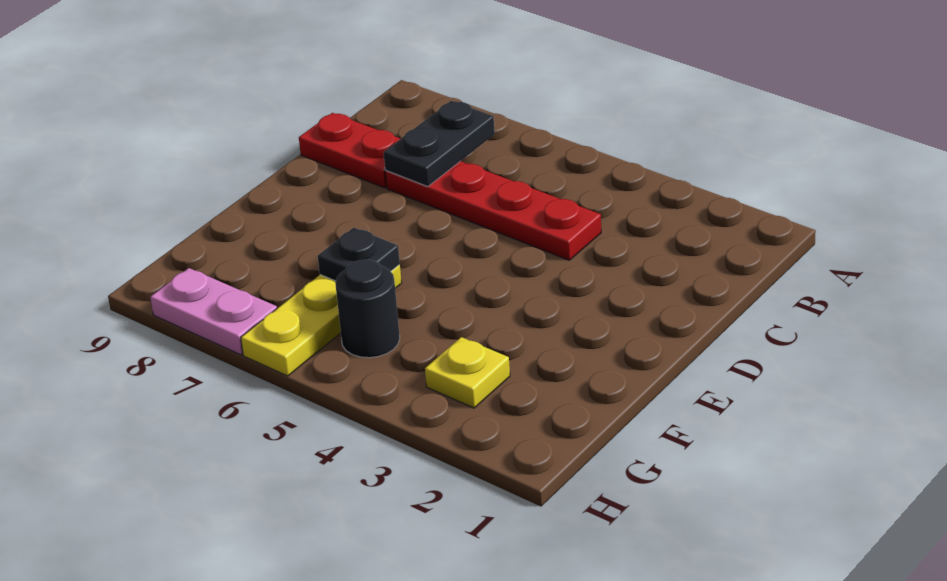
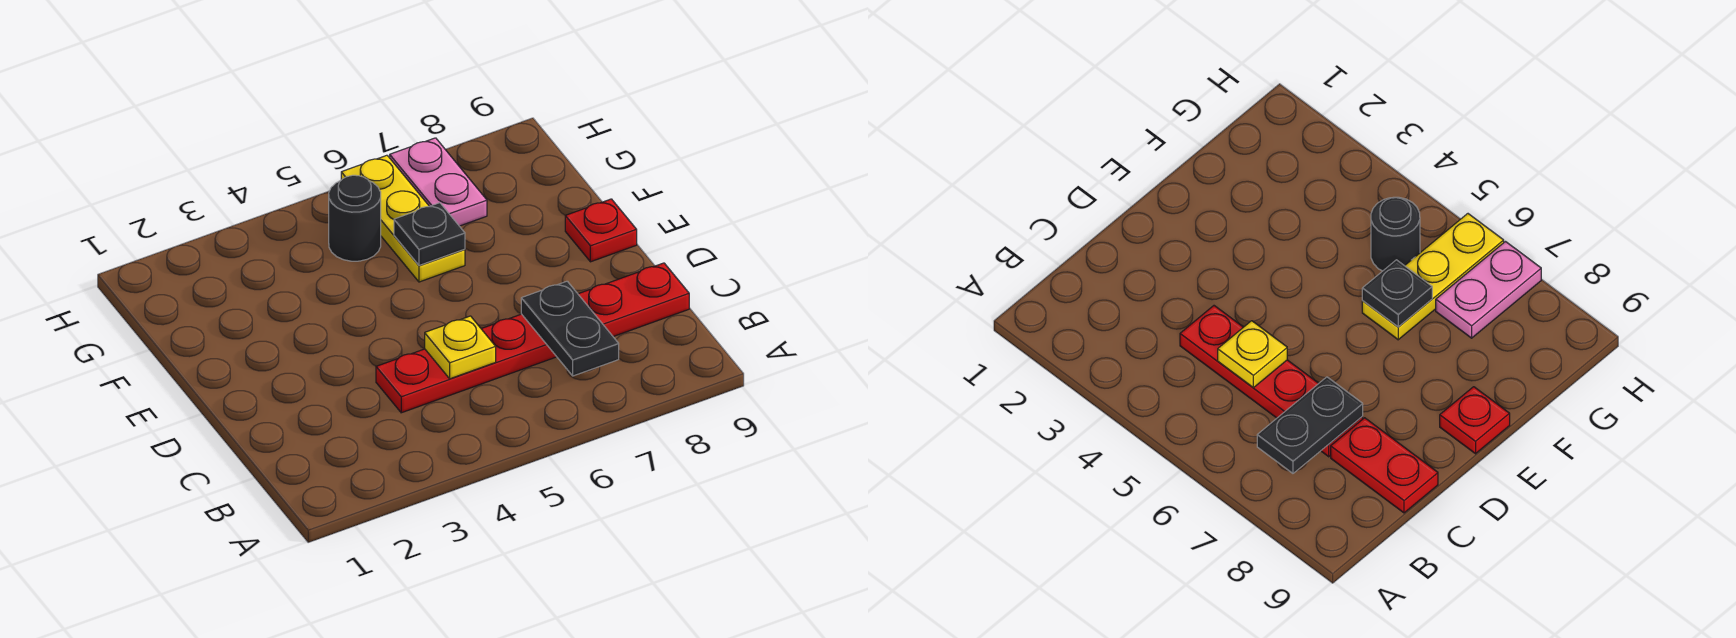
none -> red plate E9 level 1
yellow plate G3 level 1 -> yellow plate C5 level 2
pink plate H7:H8 level 1 -> pink plate G7:H7 level 1

